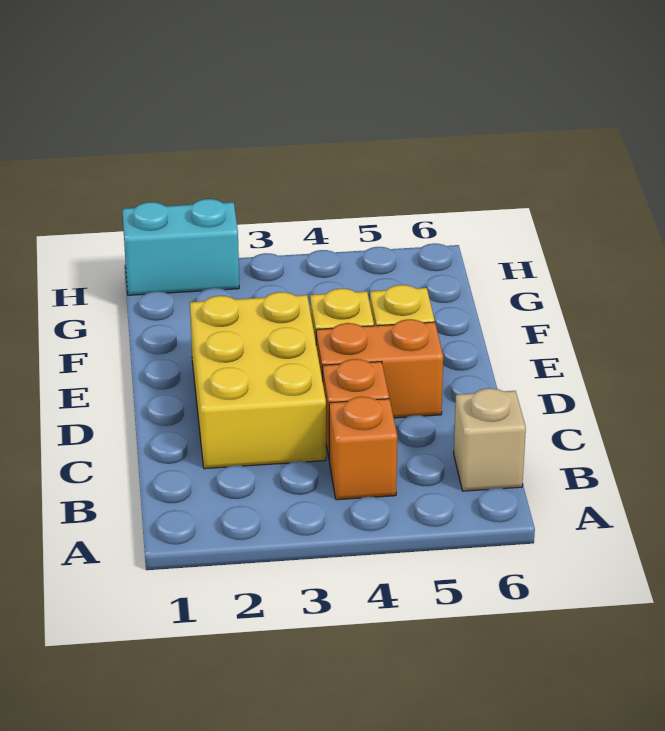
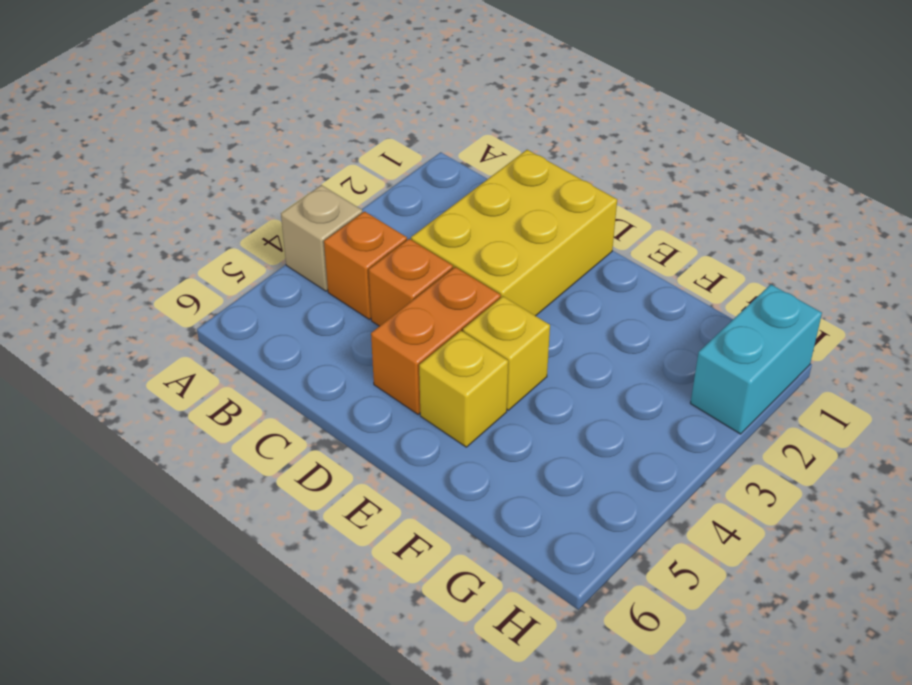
tan brick B6 level 1 -> tan brick A4 level 1
yellow brick C2:E3 level 1 -> yellow brick C1:D3 level 1

